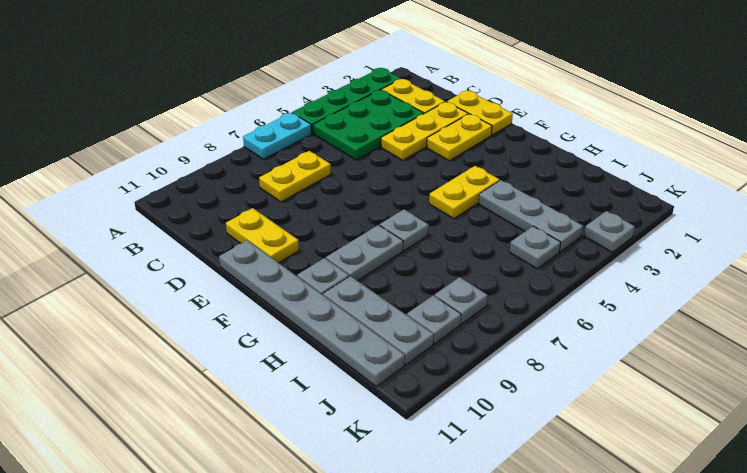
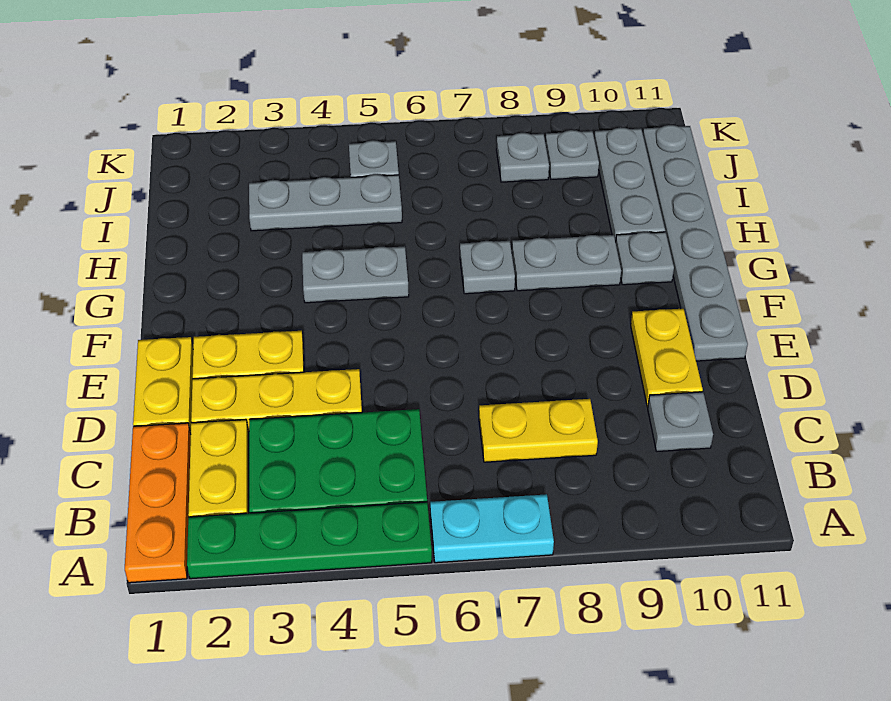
none -> orange plate A1:C1 level 1
yellow plate G4:G5 level 1 -> grey plate G4:G5 level 1
grey plate H4:J4 level 1 -> grey plate I3:I5 level 1
grey plate K3 level 1 -> grey plate C10 level 1

